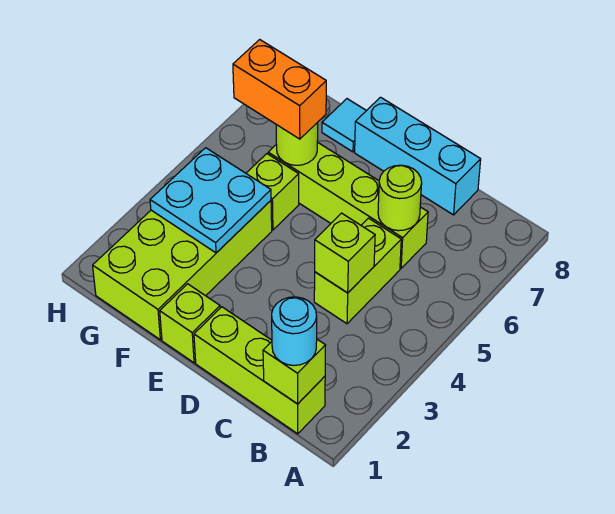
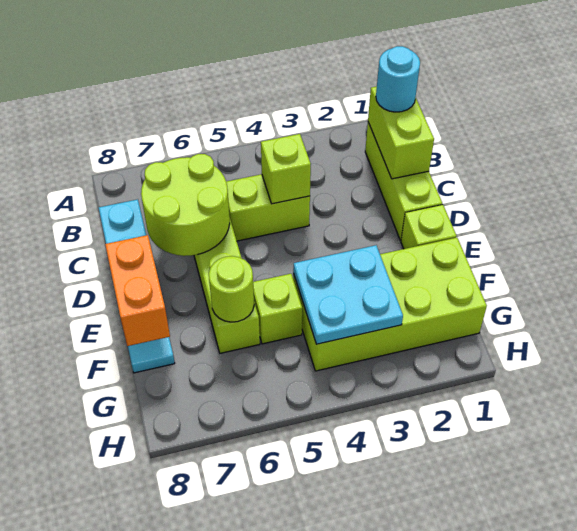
lime brick B1 level 2 -> lime brick B1:C1 level 2
lime round brick C6 level 2 -> lime round brick C6:D7 level 2
orange brick F6:G6 level 3 -> orange brick E8:F8 level 2

